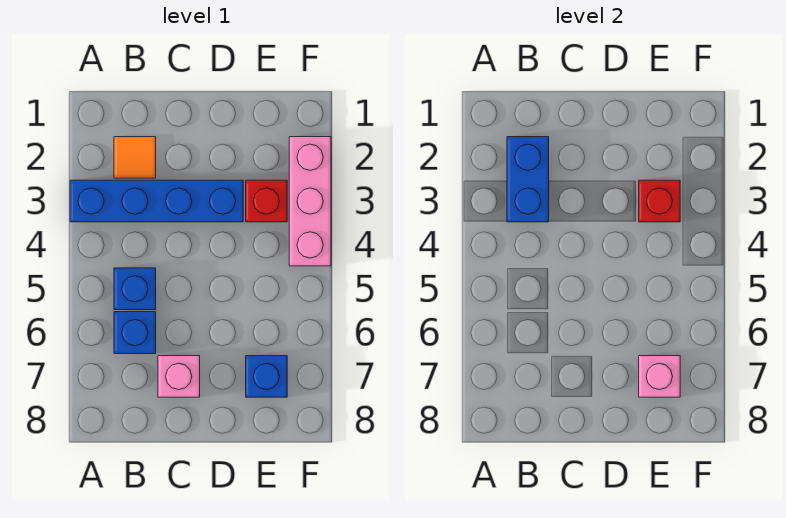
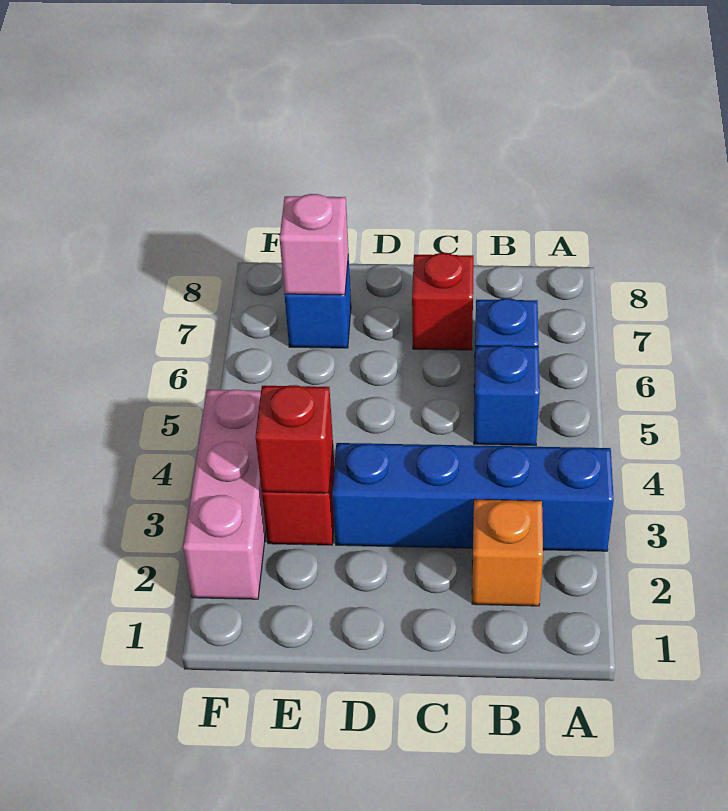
orange tile B2 level 1 -> orange brick B2 level 1
blue brick B2:B3 level 2 -> none
pink brick C7 level 1 -> red brick C7 level 1

